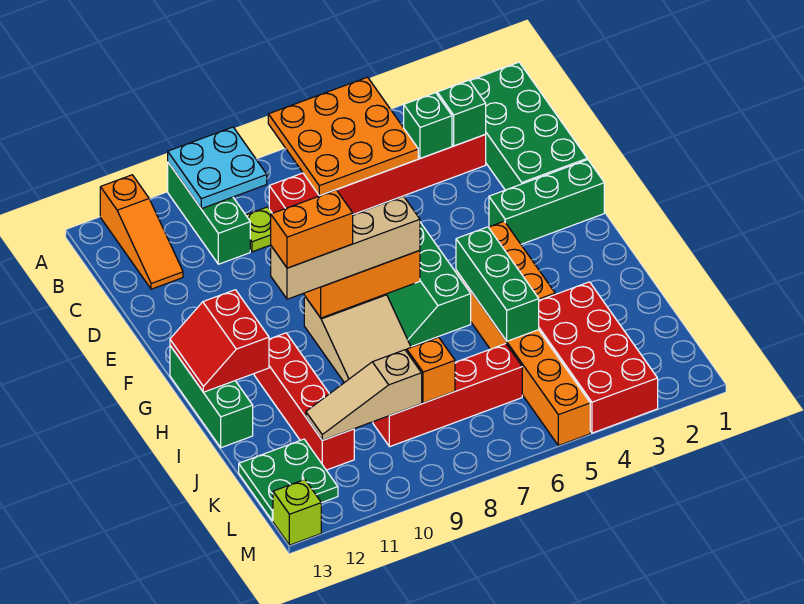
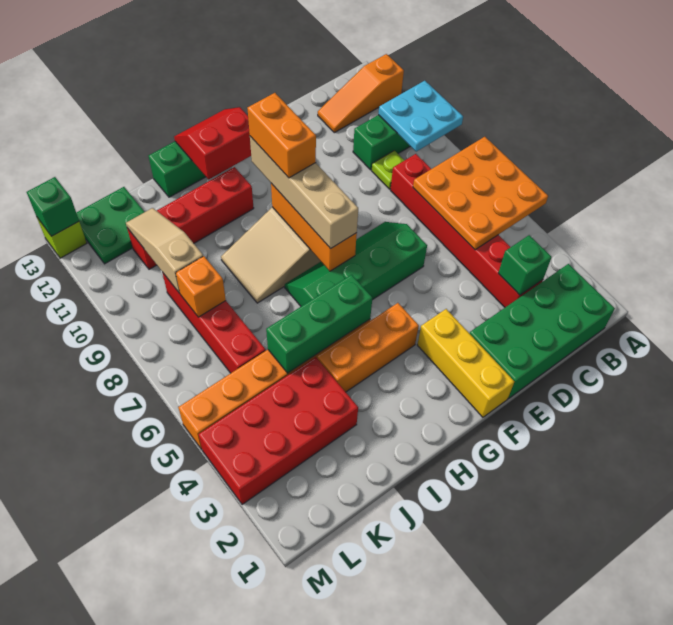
green brick C4 level 2 -> green brick M13 level 2
green brick F1:F3 level 1 -> yellow brick F1:F3 level 1

